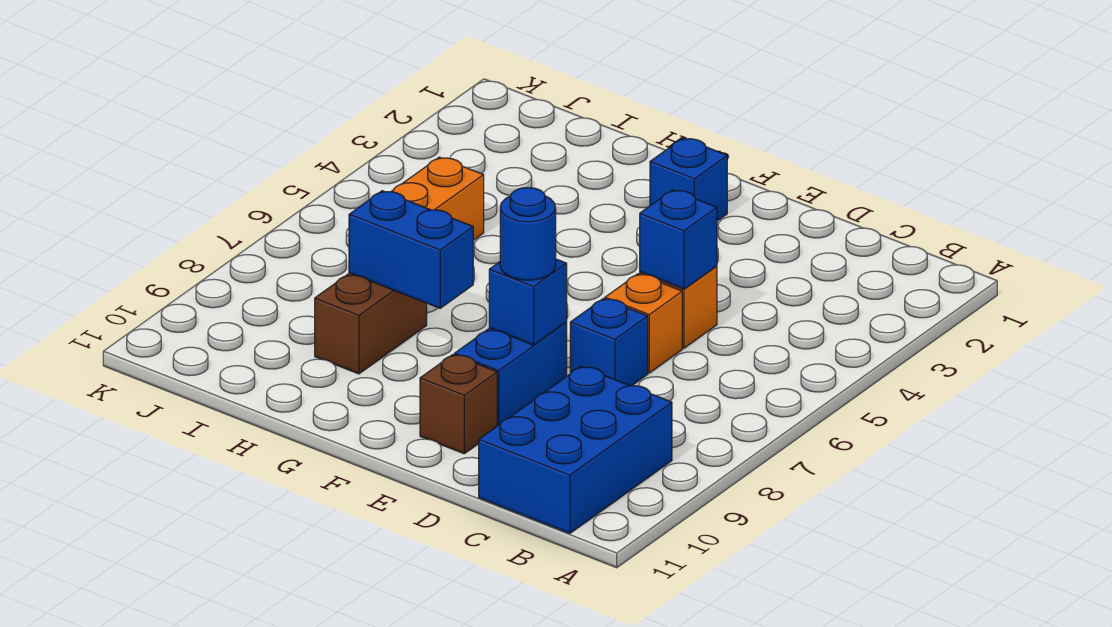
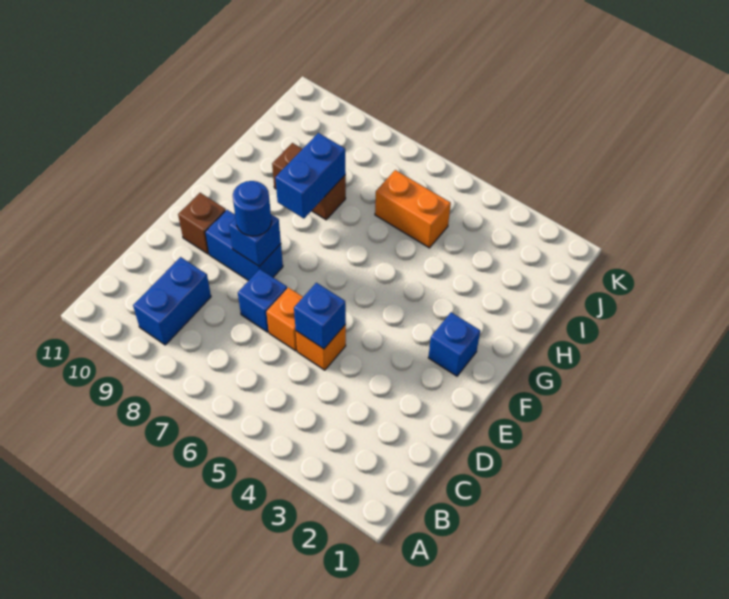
blue brick B9:C11 level 1 -> blue brick B9:C9 level 1

